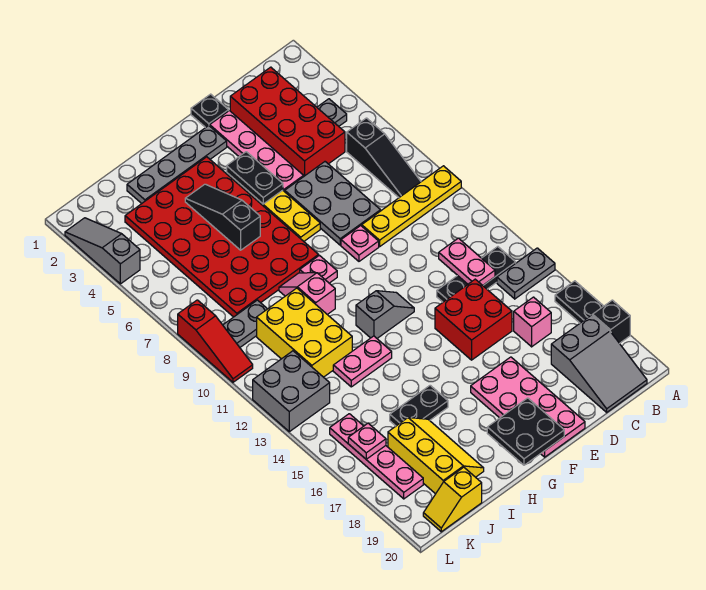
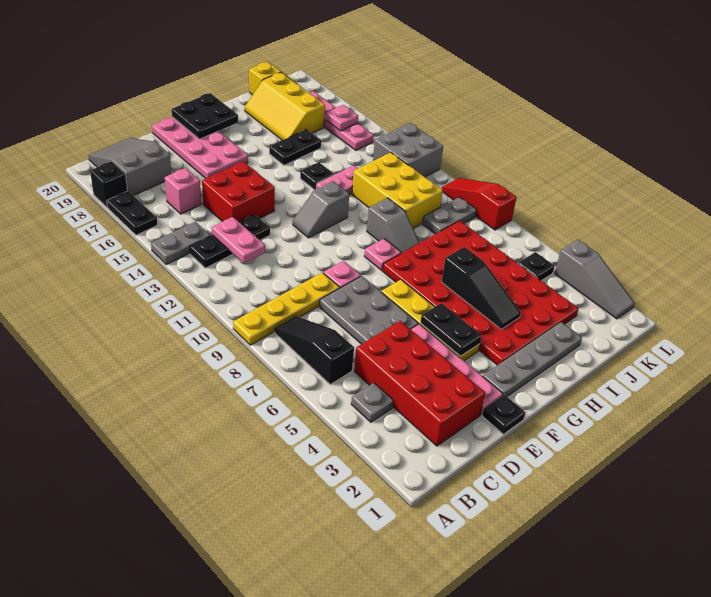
pink slope H9:H10 level 1 top 10 -> grey slope H9:H10 level 1 top 10
none -> black plate H14 level 1
none -> black plate K5 level 1

